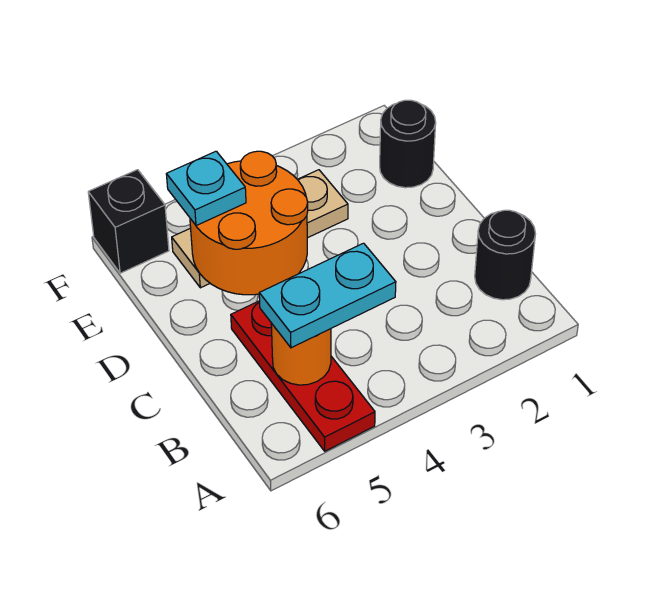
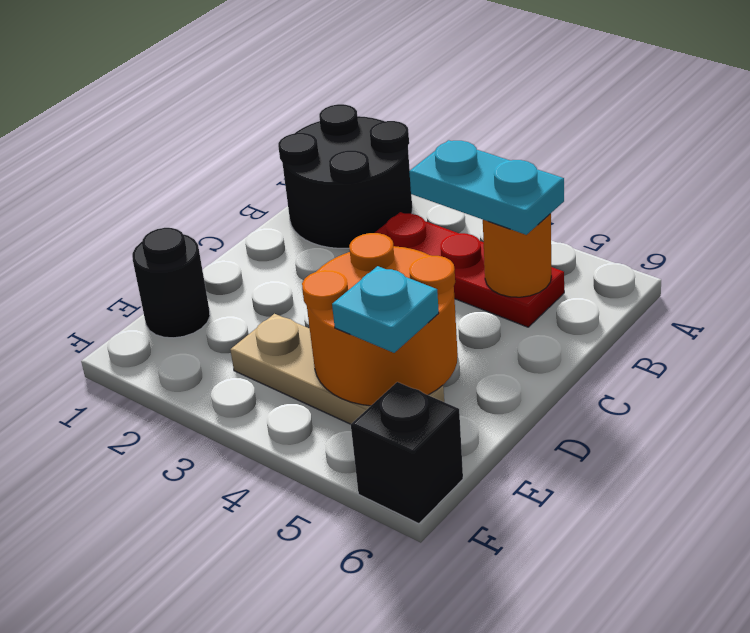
red plate A5:C5 level 1 -> red plate B3:B5 level 1
black round brick B1 level 1 -> black round brick A1:B2 level 1

